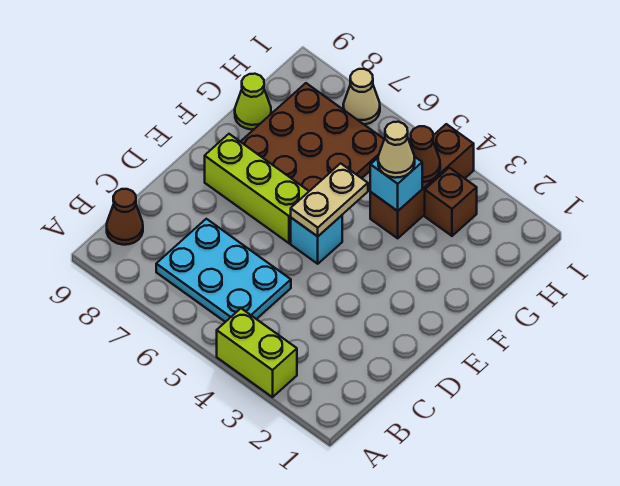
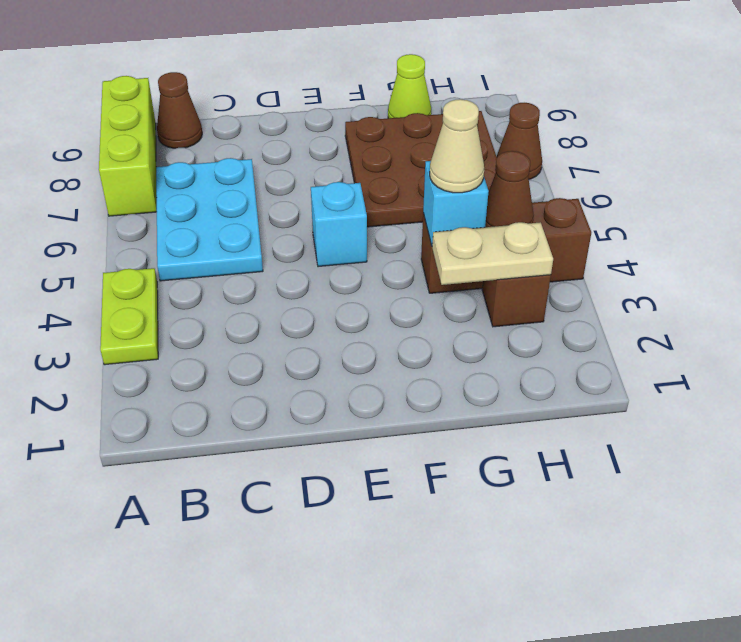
lime brick A3:A4 level 1 -> lime plate A3:A4 level 1
tan plate E5:F5 level 2 -> tan plate G3:H3 level 2
lime brick E6:E8 level 1 -> lime brick A7:A9 level 1
tan cone I7 level 1 -> brown cone I7 level 1

